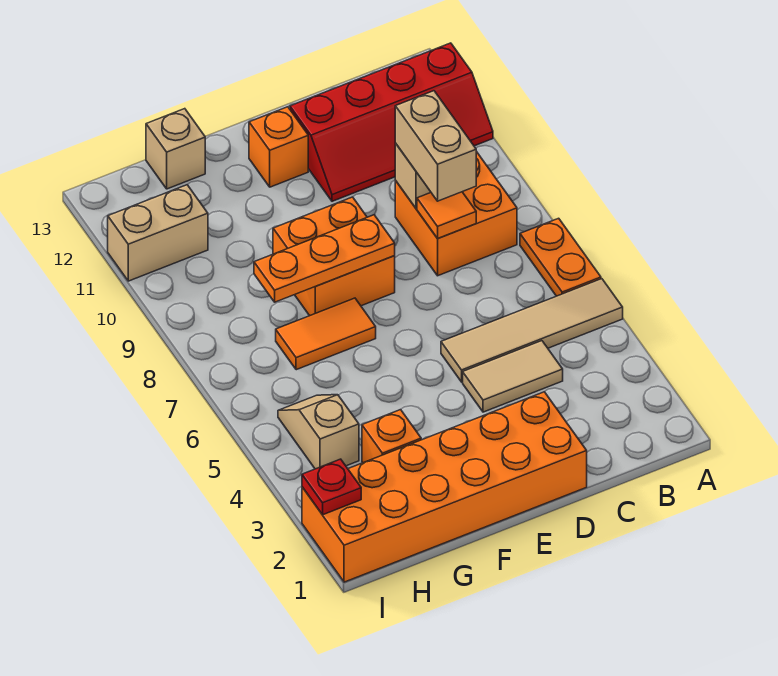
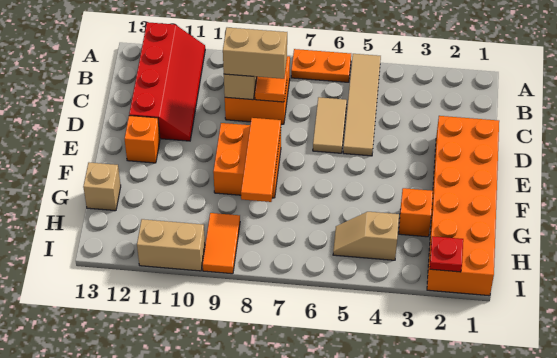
tan tile C4:D4 level 1 -> tan tile C6:D6 level 1
orange plate E8:G8 level 2 -> orange tile E8:G8 level 2
orange tile F7:G7 level 1 -> orange tile H9:I9 level 1
tan brick H11:I11 level 1 -> tan brick I10:I11 level 1

